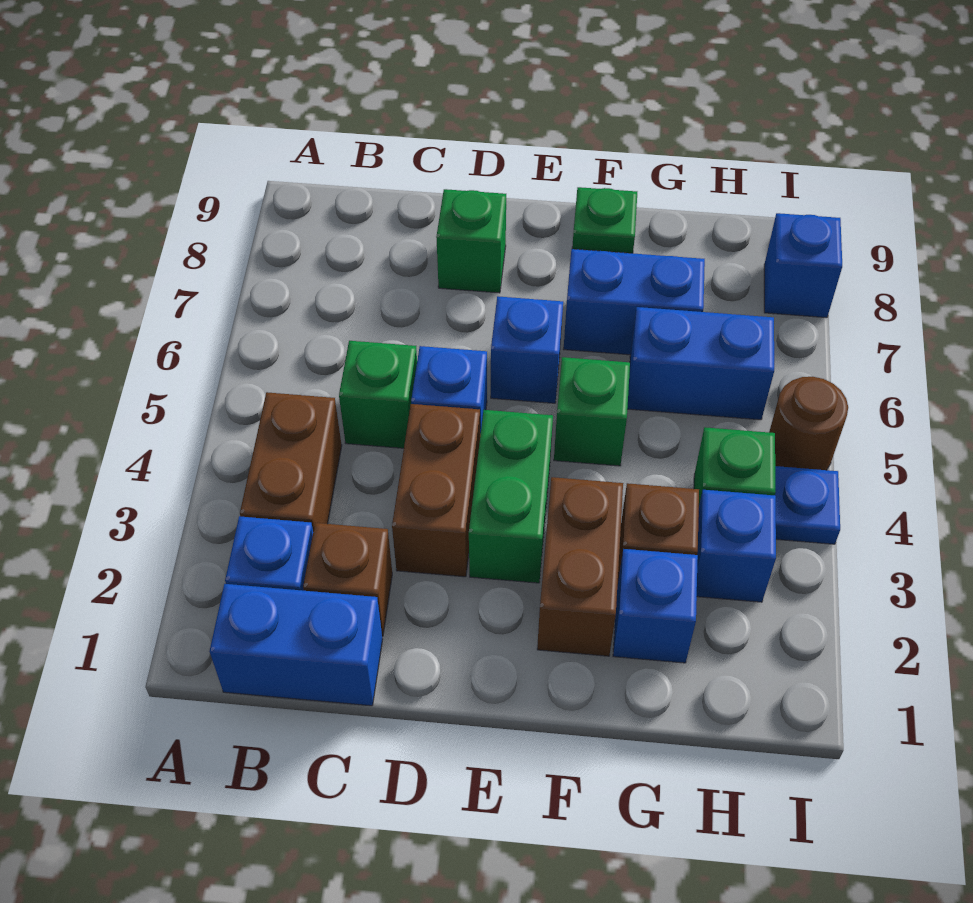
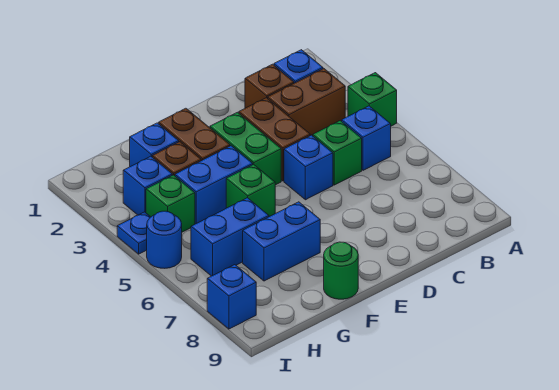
blue brick B1:C1 level 1 -> blue brick F4:G4 level 1
brown brick B3:B4 level 1 -> brown brick B3:C3 level 1
green brick D8 level 1 -> green brick A4 level 1
blue brick E6 level 1 -> blue brick B5 level 1
green plate F9 level 1 -> green round brick F9 level 1
brown round brick I5 level 1 -> blue round brick I5 level 1

